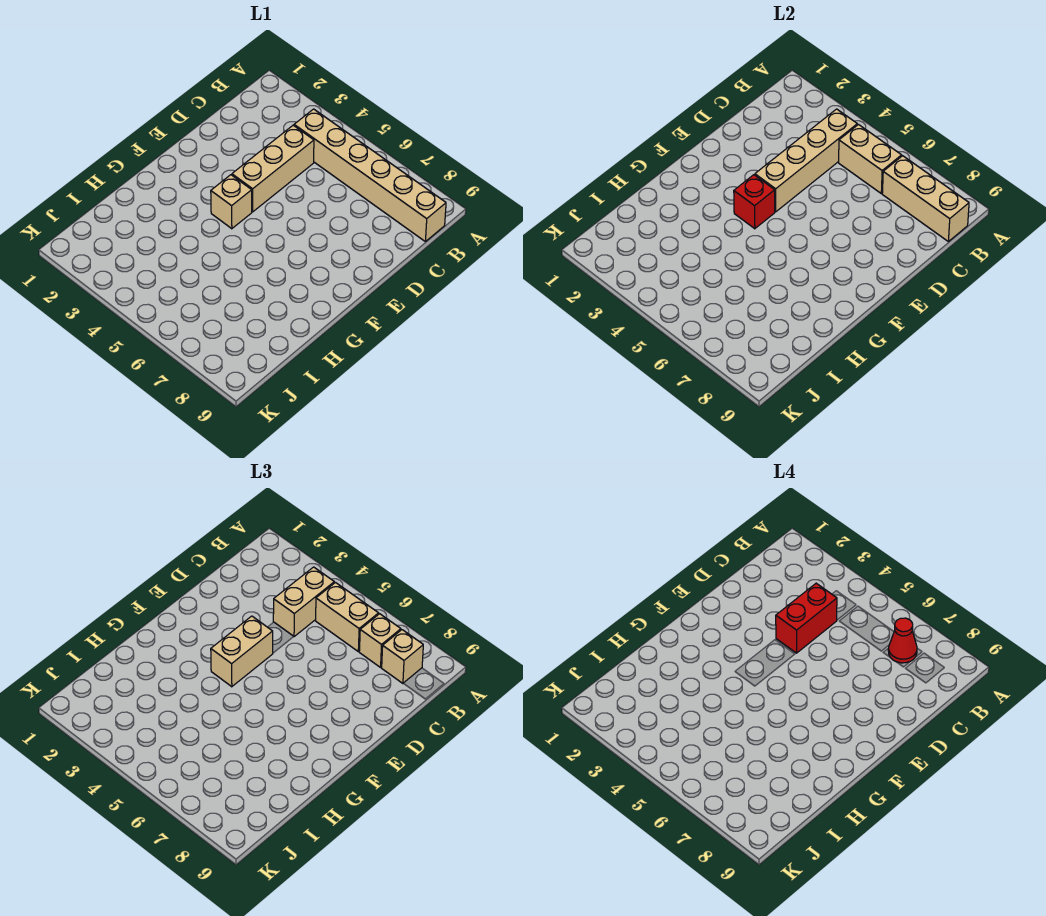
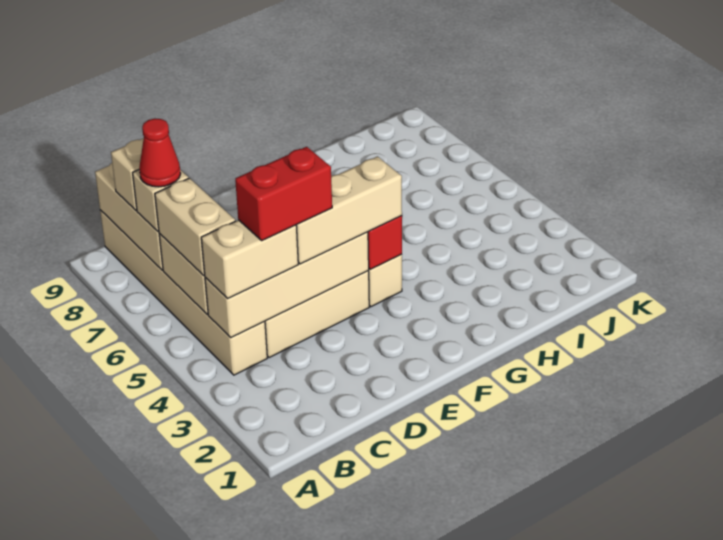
tan brick E4:F4 level 3 -> tan brick D4:F4 level 3

